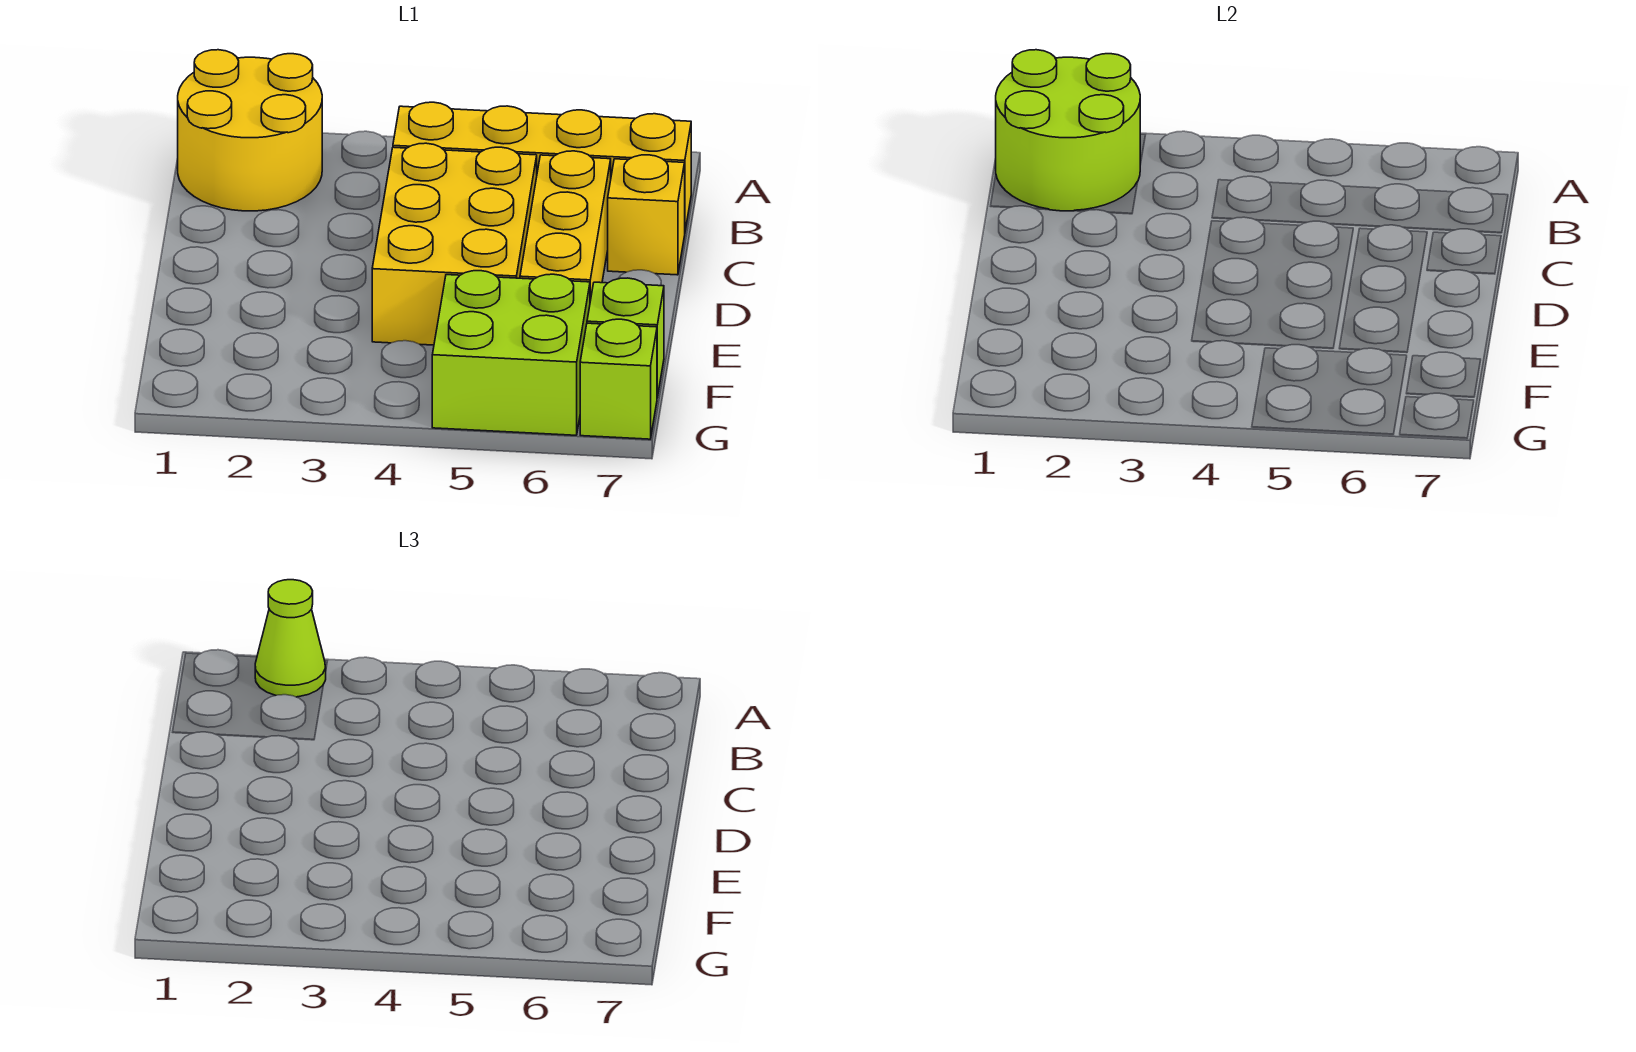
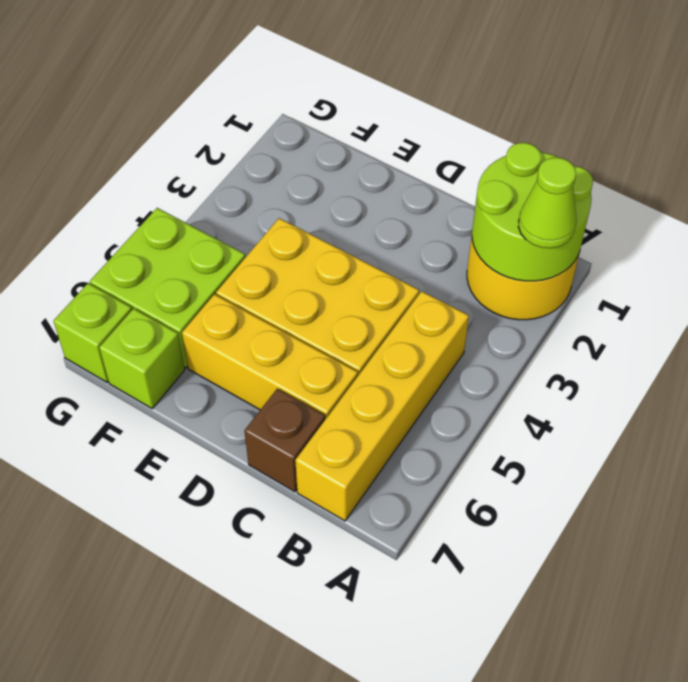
yellow brick C7 level 1 -> brown brick C7 level 1

